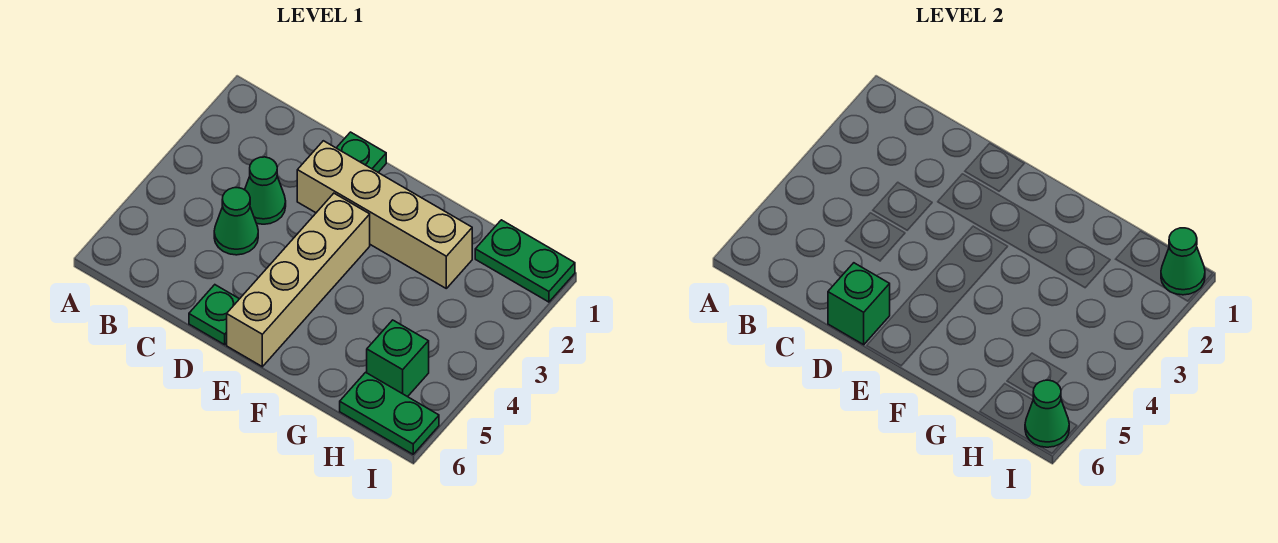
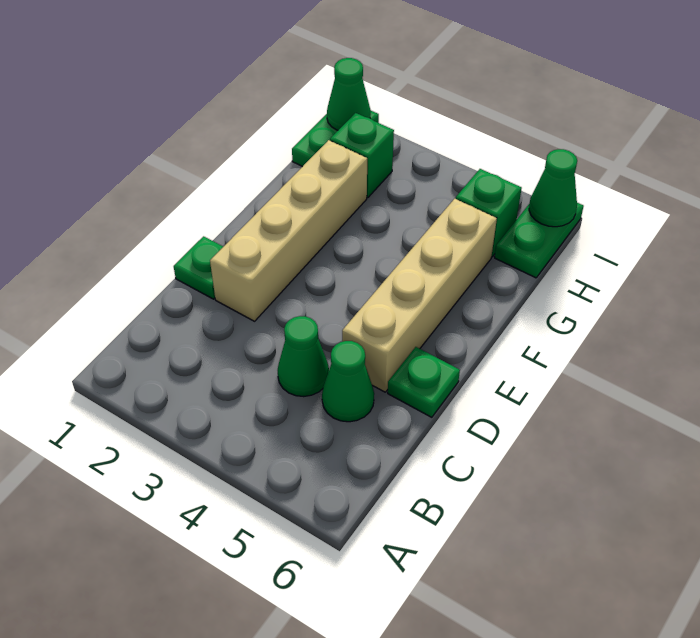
green cone C3 level 1 -> green cone C5 level 1
green brick D6 level 2 -> green brick H2 level 1
tan brick E3:E6 level 1 -> tan brick D5:G5 level 1

